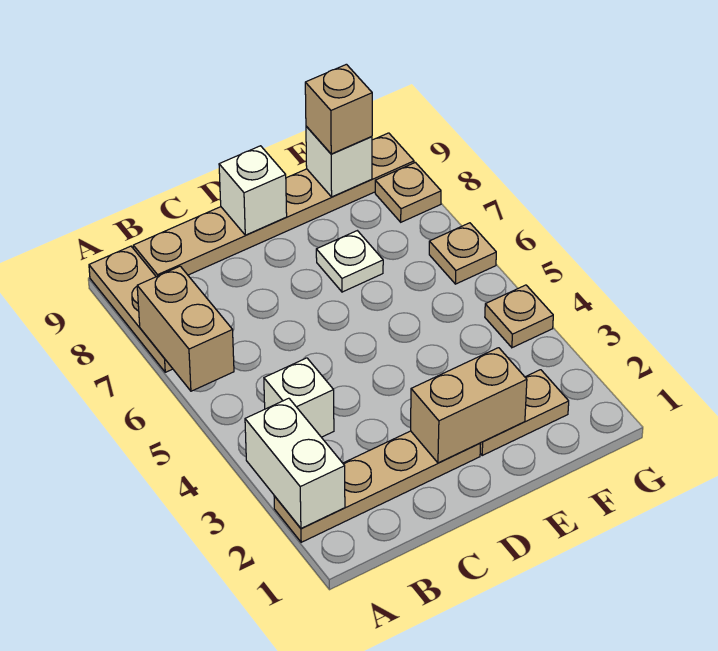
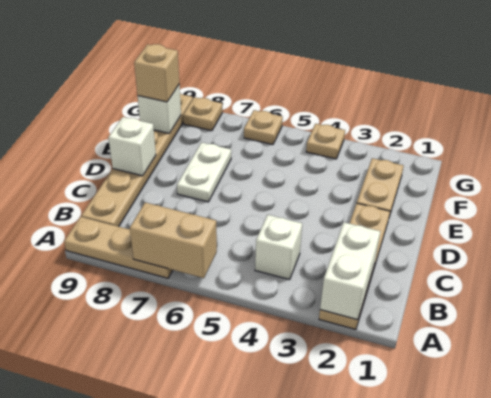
white brick A2:A3 level 2 -> white brick A2:B2 level 2
tan brick D2:E2 level 2 -> none
white plate E7 level 1 -> white plate D7:E7 level 1

